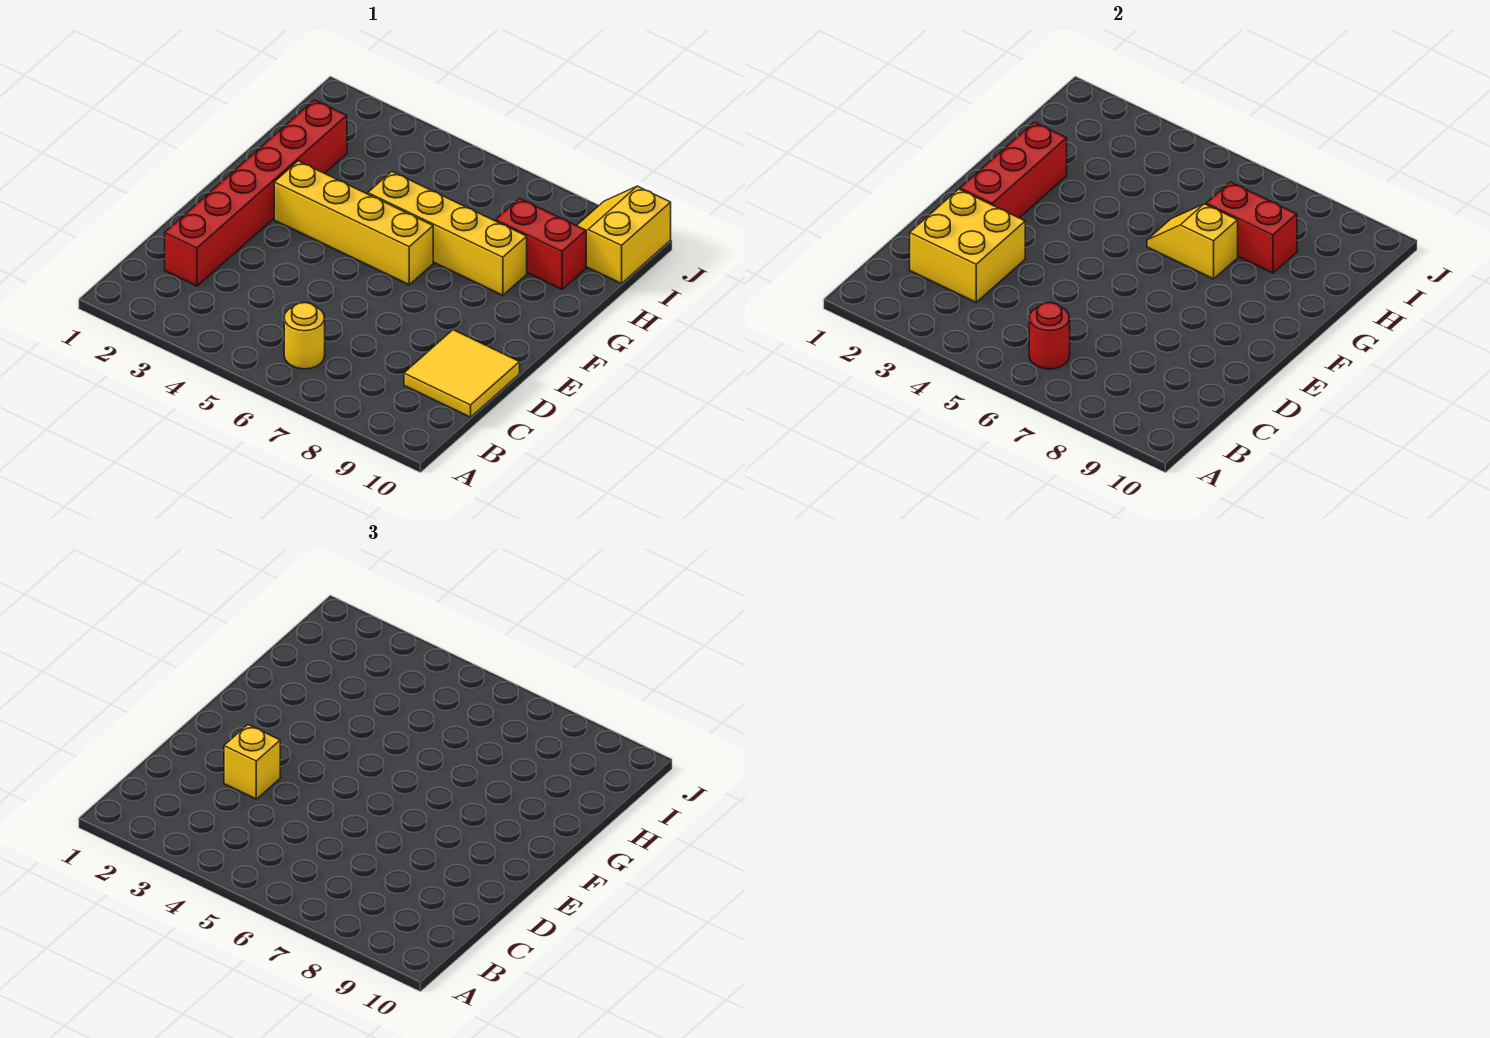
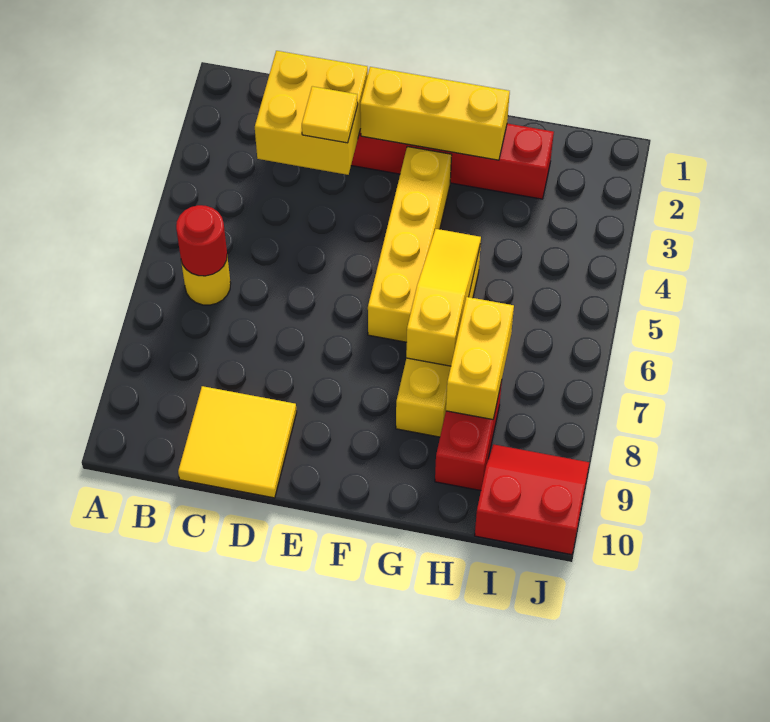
yellow brick D3 level 3 -> yellow tile D3 level 3
red brick E2:G2 level 2 -> yellow brick E2:G2 level 2
yellow slope G6:G7 level 2 top 7 -> yellow slope G5:G7 level 2 top 7
red brick H7:H8 level 2 -> yellow brick H7:H8 level 2
yellow slope I9:J10 level 1 top 10 -> red slope I9:J10 level 1 top 10

